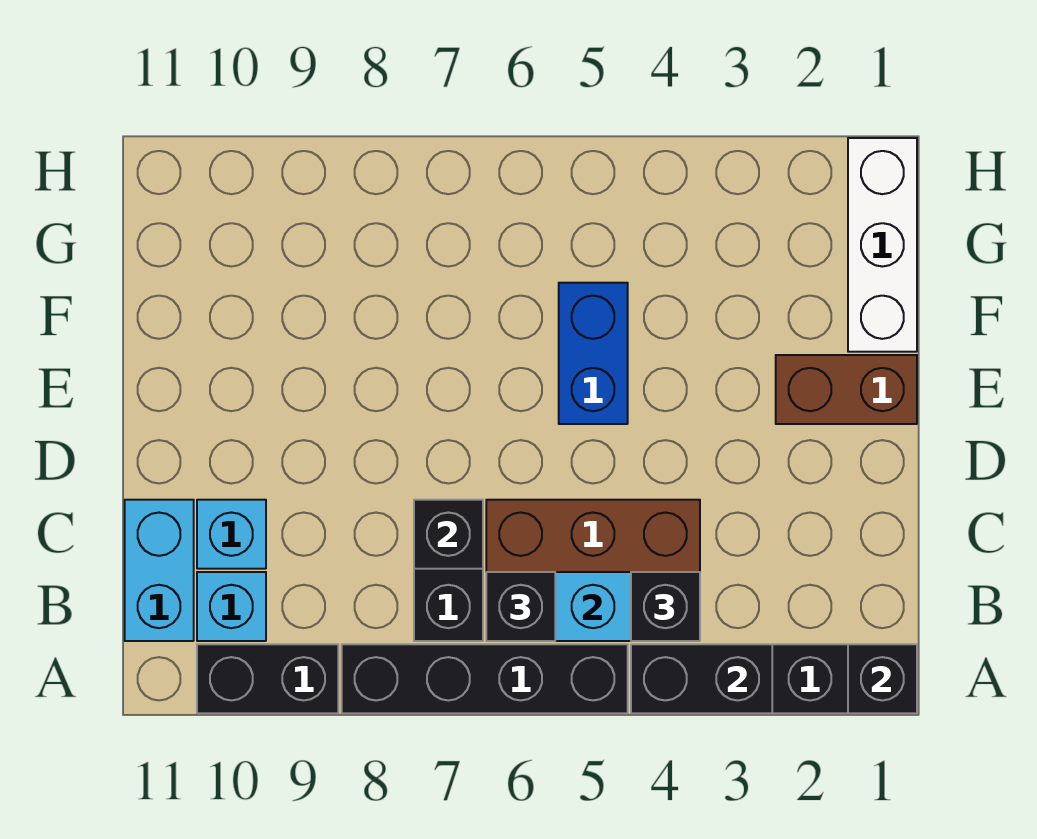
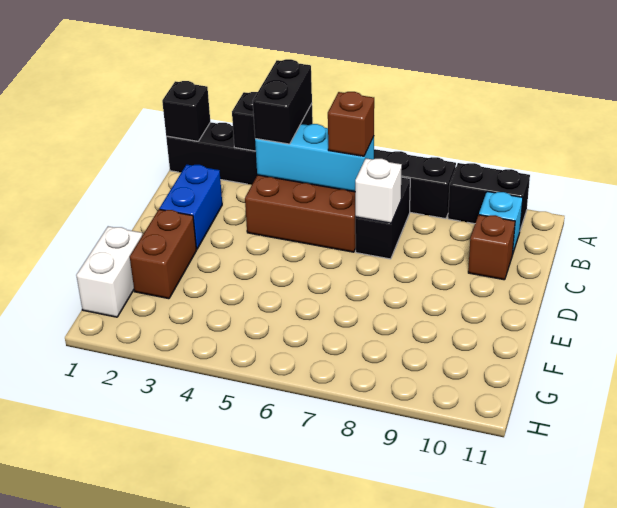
black brick B4 level 3 -> black brick A4:B4 level 3
black brick B6 level 3 -> brown brick B6 level 3
cyan brick B11:C11 level 1 -> none
black brick C7 level 2 -> white brick C7 level 2
cyan brick C10 level 1 -> brown brick C10 level 1
brown brick E1:E2 level 1 -> brown brick E2:F2 level 1
blue brick E5:F5 level 1 -> blue brick C2:D2 level 1
white brick F1:H1 level 1 -> white brick F1:G1 level 1

